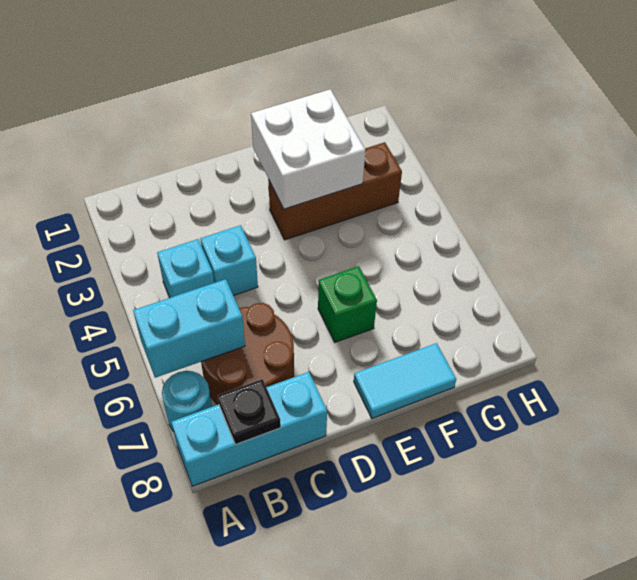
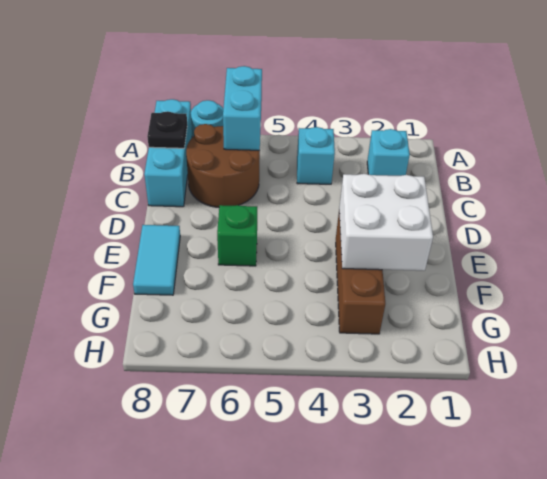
cyan brick C4 level 1 -> cyan brick B2 level 1

